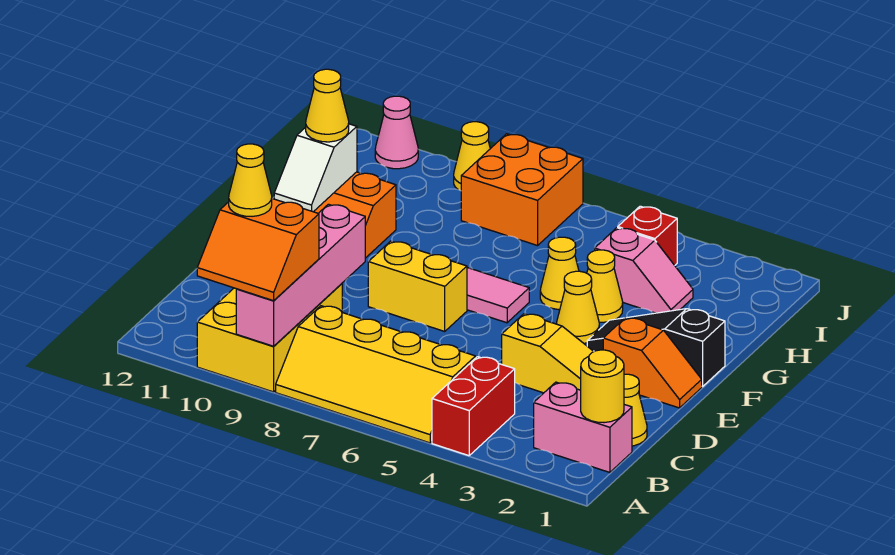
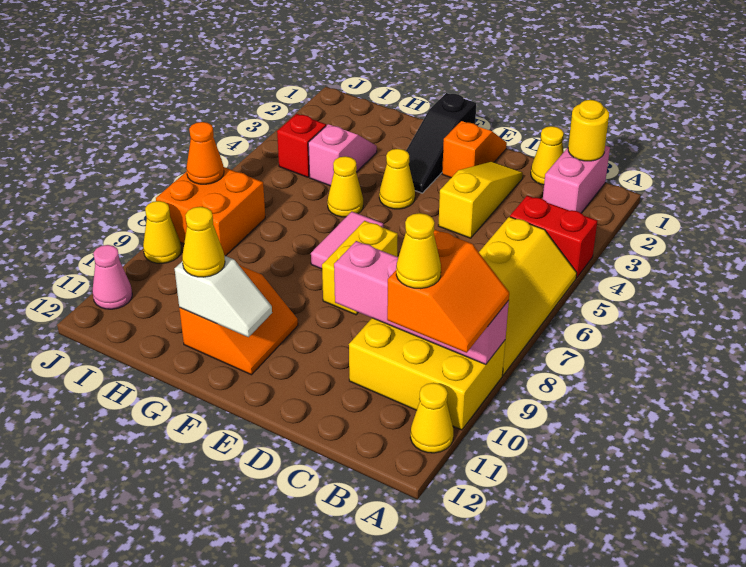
yellow cone G4 level 1 -> yellow cone A11 level 1
none -> orange cone J7 level 2

